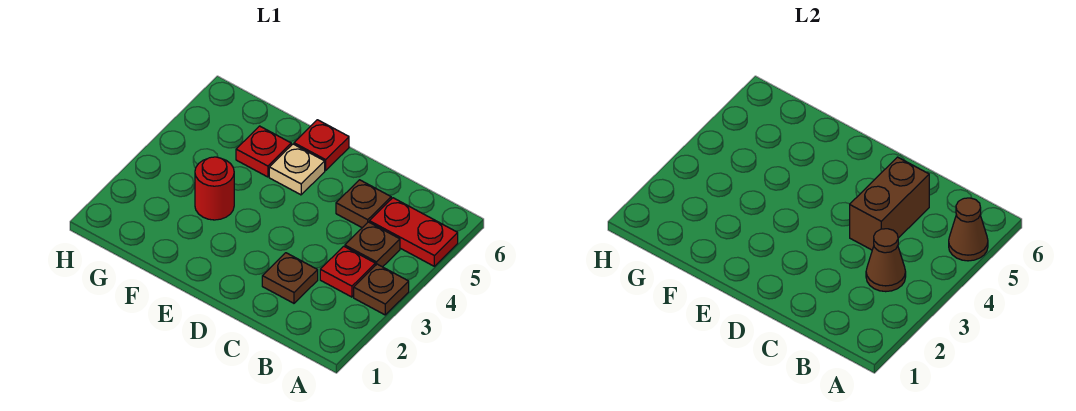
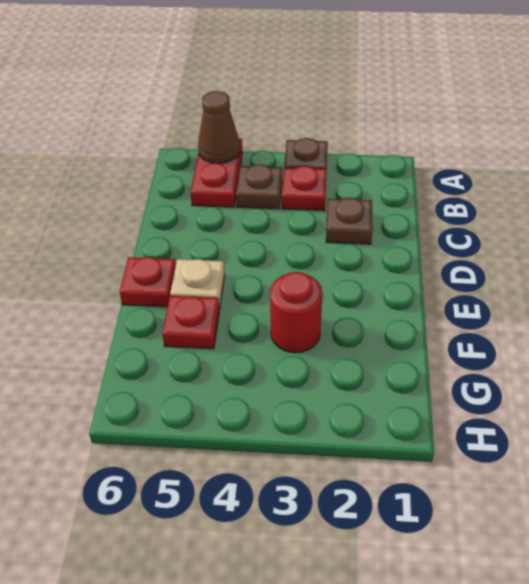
brown cone B3 level 2 -> none
brown brick C4:C5 level 2 -> none
brown plate C5 level 1 -> none

